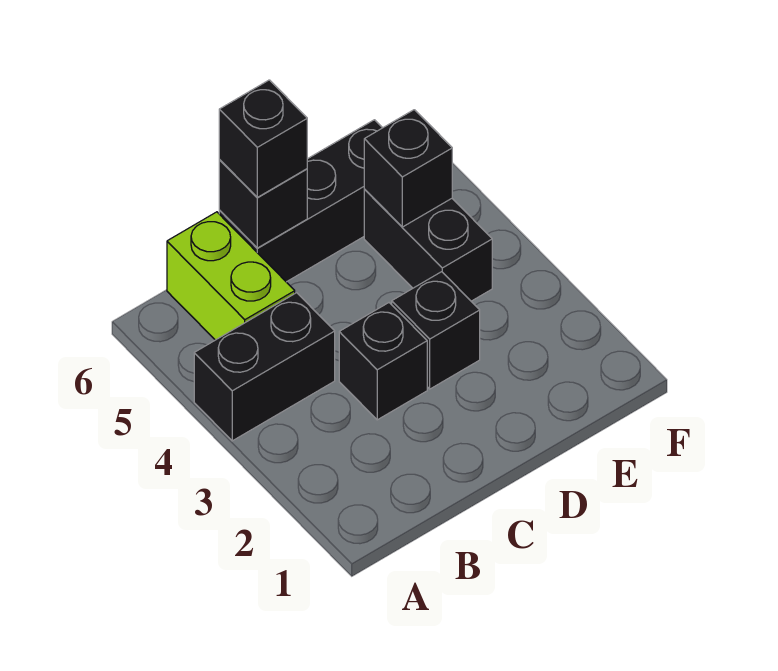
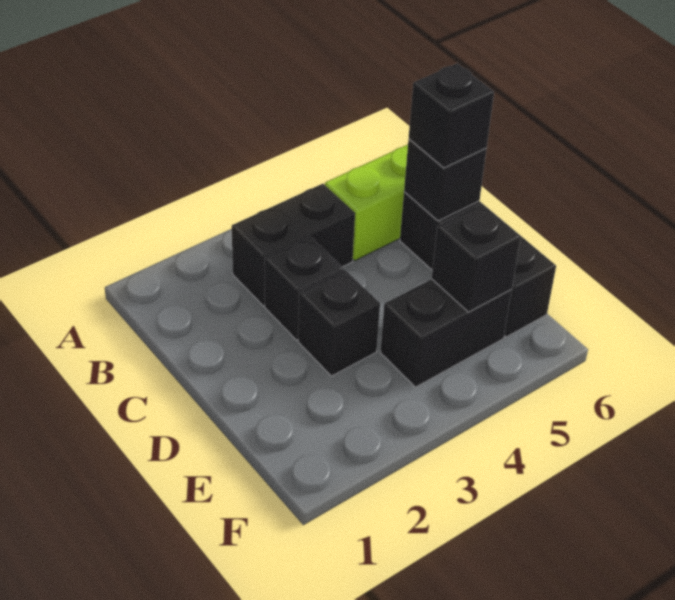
black brick A4:B4 level 1 -> black brick B3:B4 level 1

